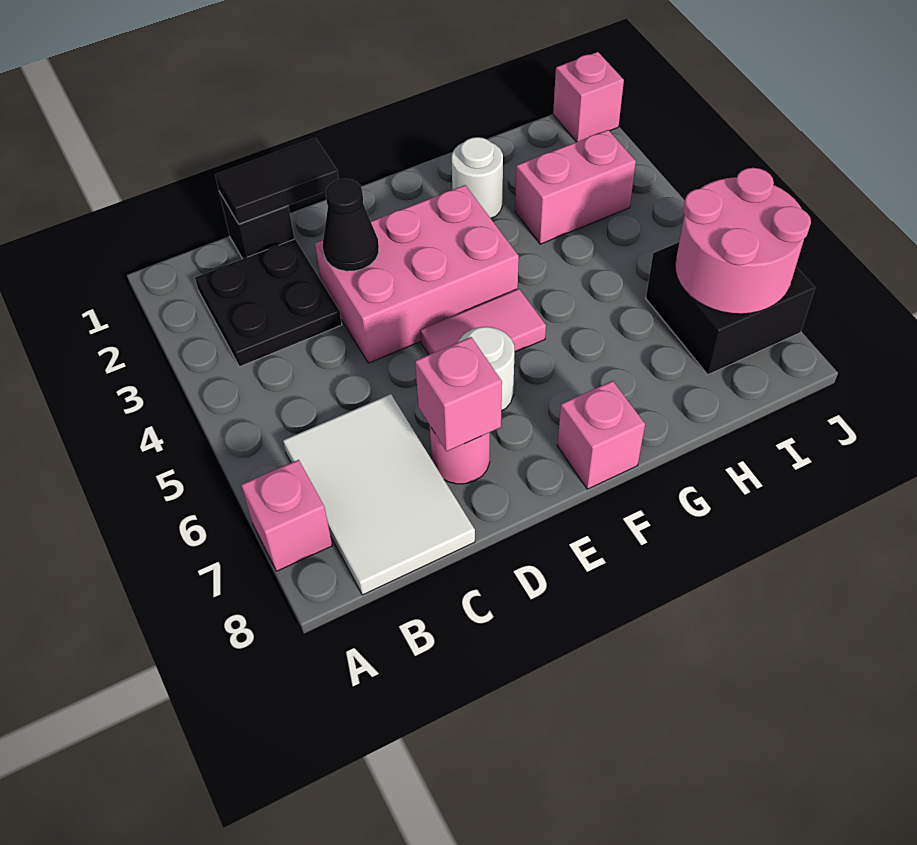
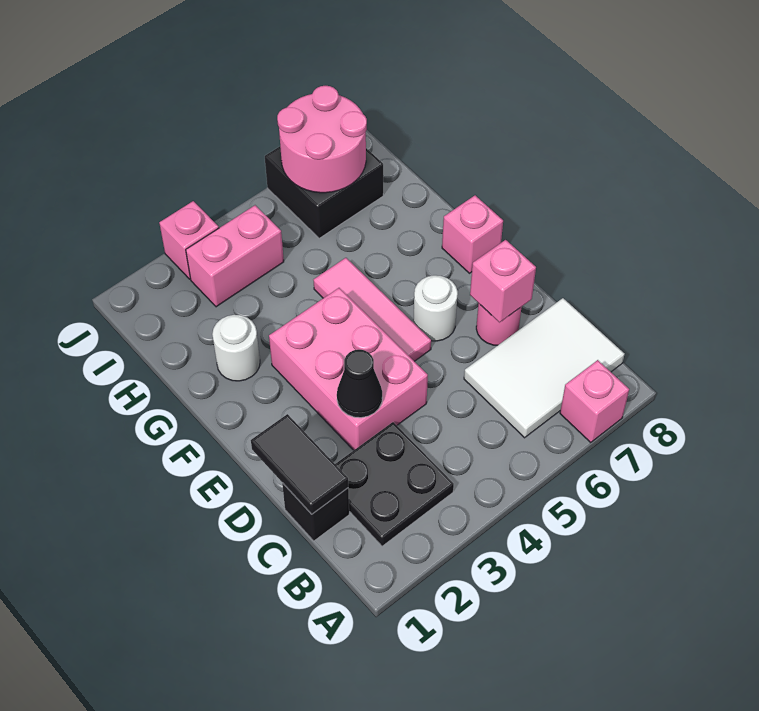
pink tile E5:F5 level 1 -> pink tile E5:G5 level 1
pink brick H3:I3 level 1 -> pink brick I3:I4 level 1
pink brick J1 level 1 -> pink brick J3 level 1

